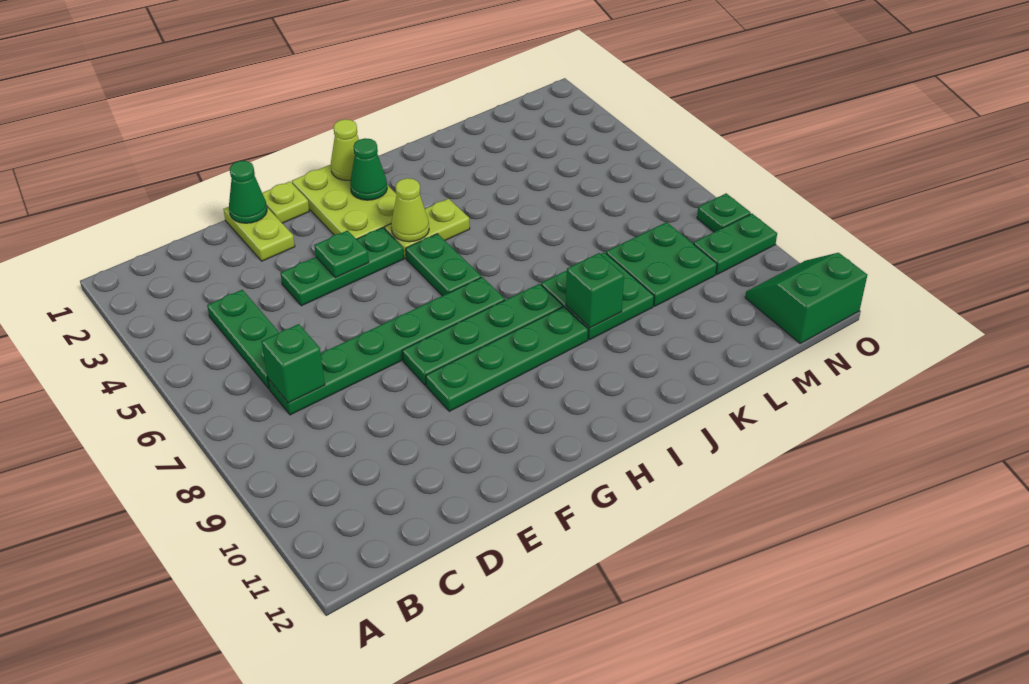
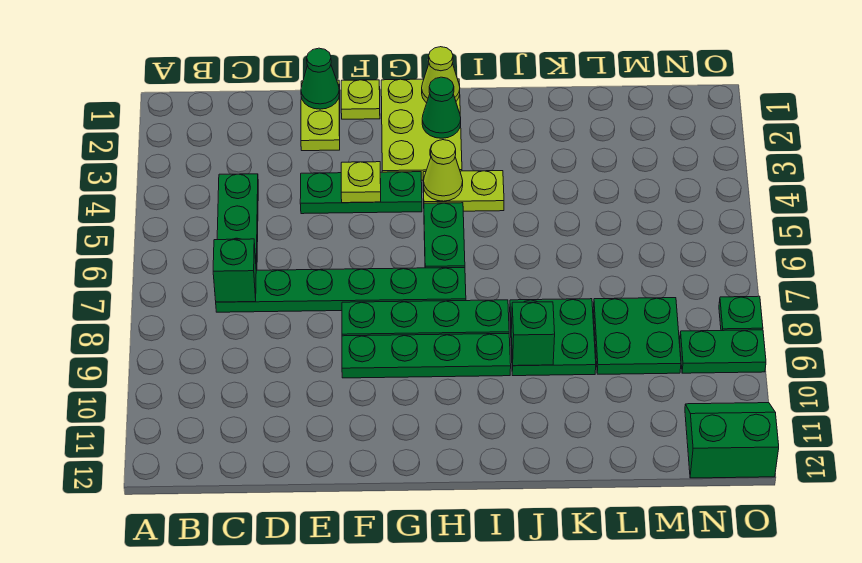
green plate F4 level 2 -> lime plate F4 level 2

